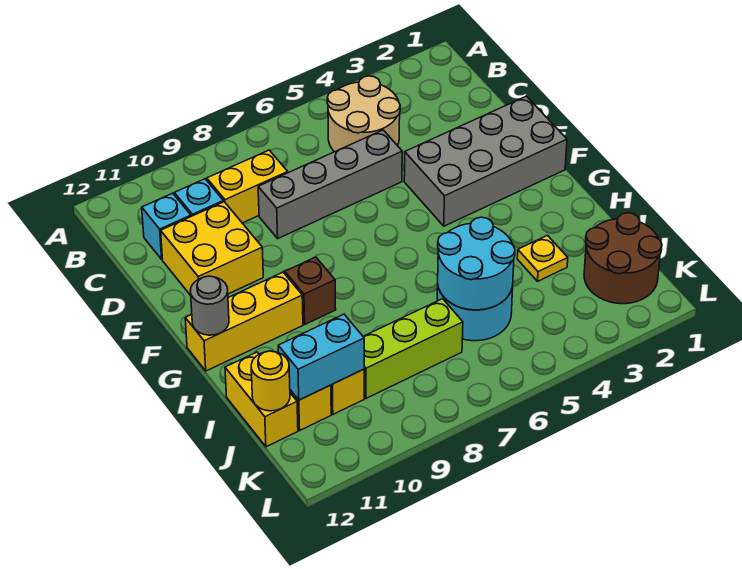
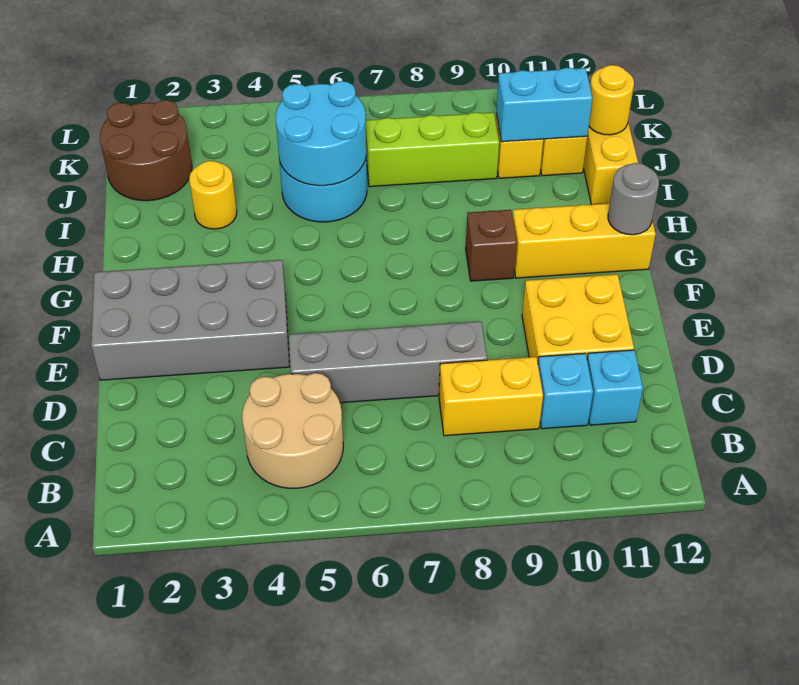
yellow plate I3 level 1 -> yellow round brick I3 level 1

